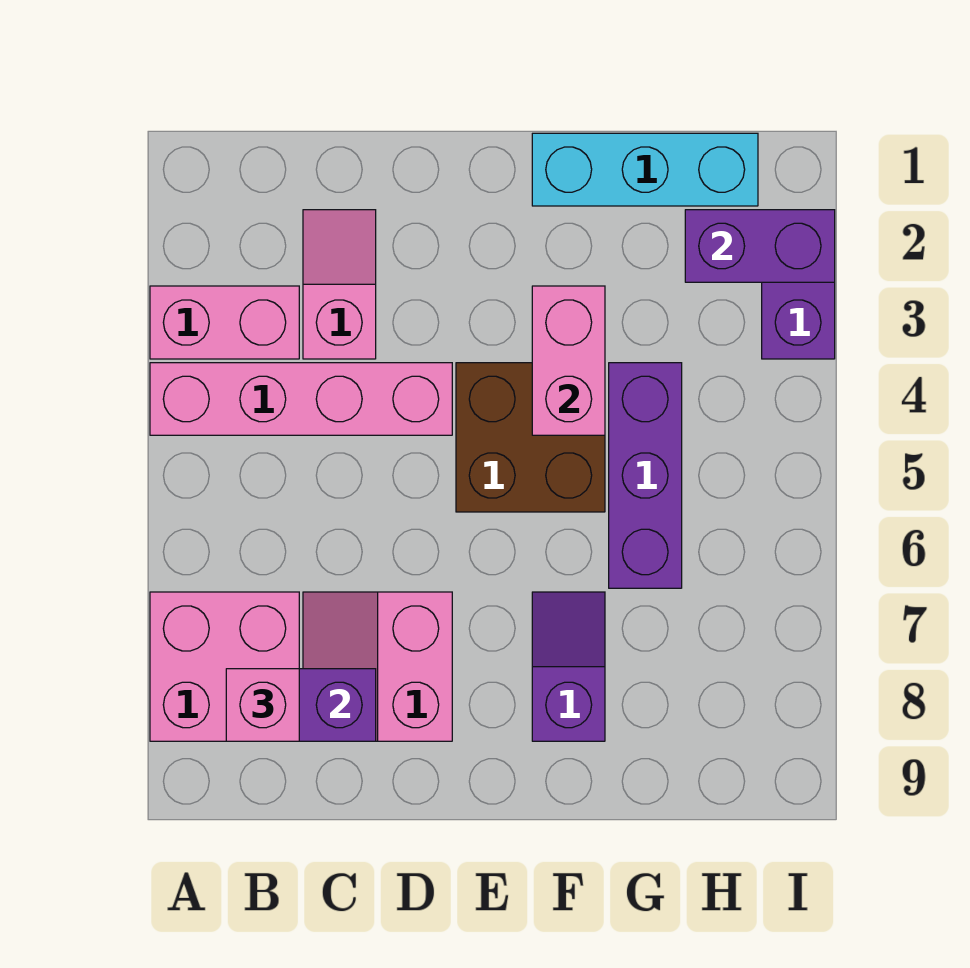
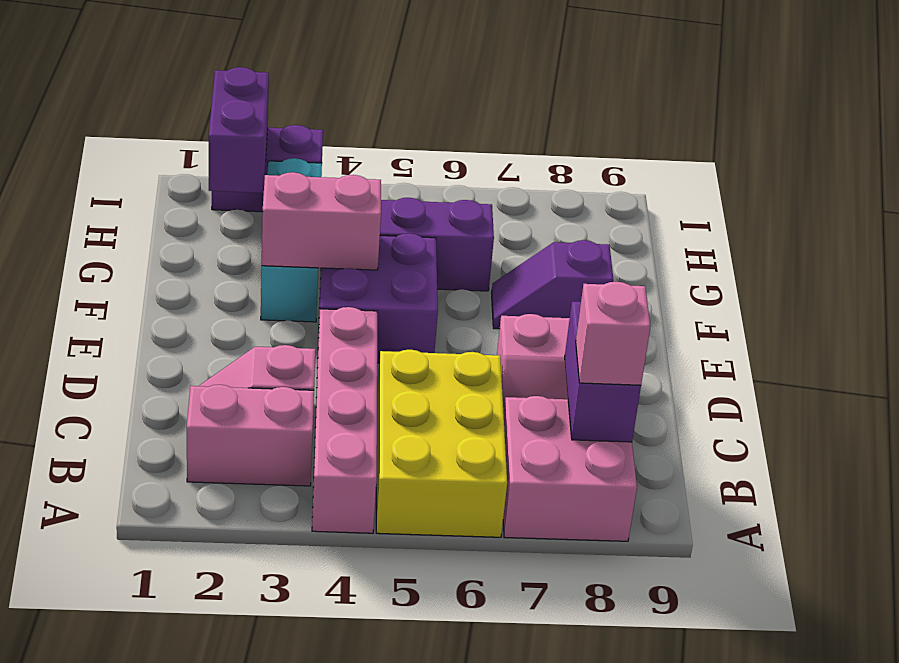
pink brick A3:B3 level 1 -> pink brick B2:B3 level 1
none -> yellow brick A5:C6 level 1
brown brick E4:F5 level 1 -> purple brick E4:F5 level 1
cyan brick F1:H1 level 1 -> cyan brick F3:H3 level 1

